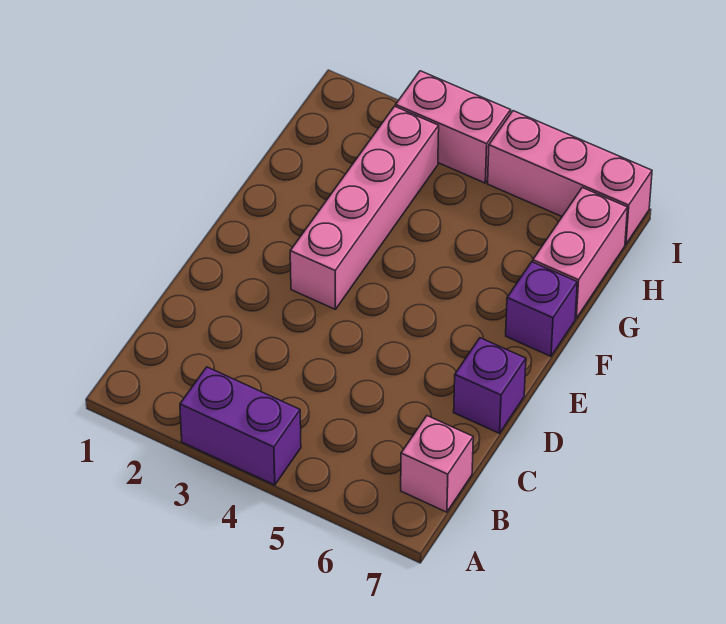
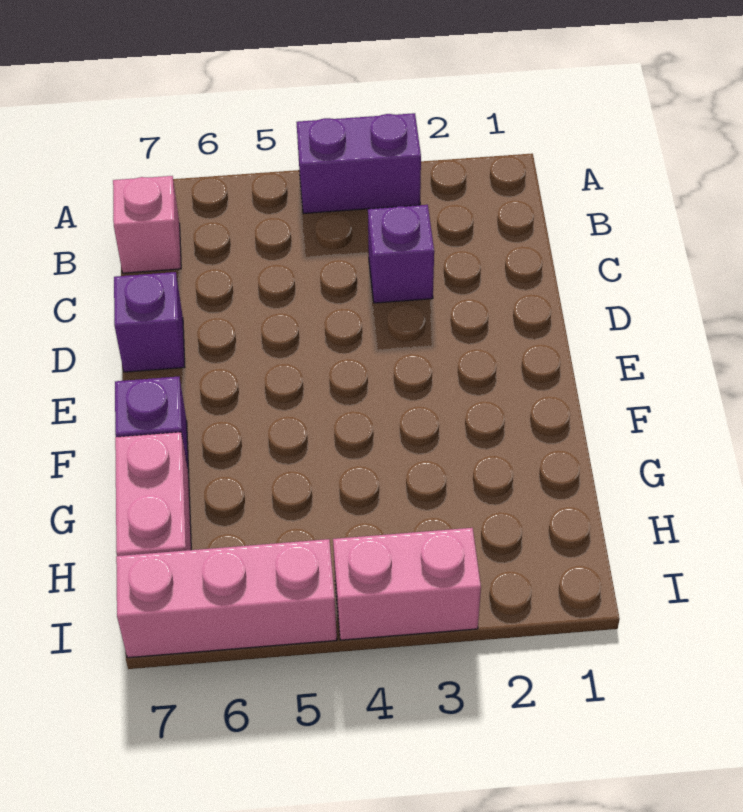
none -> purple brick C3 level 1
pink brick E3:H3 level 1 -> none

